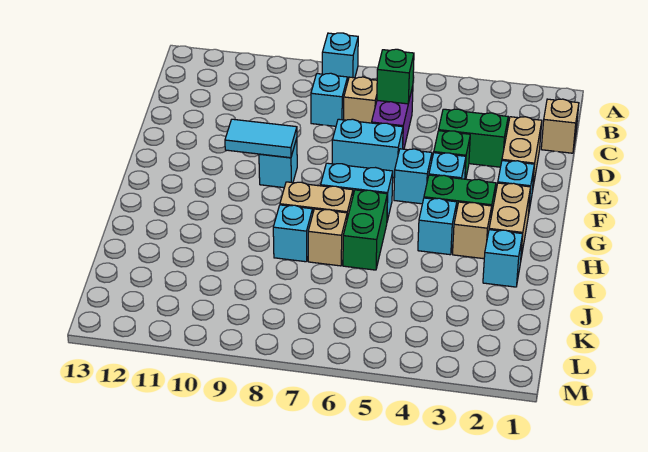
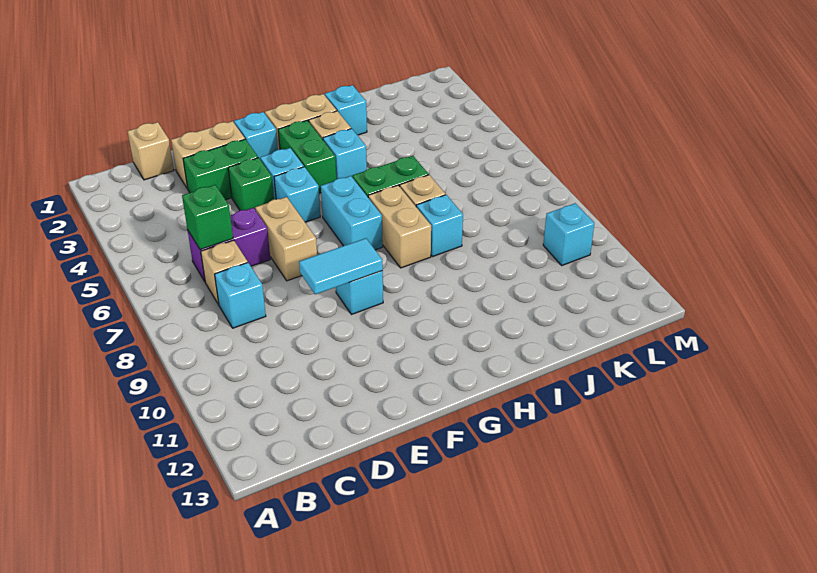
cyan brick A8 level 1 -> cyan brick L10 level 1
green brick D3:D4 level 1 -> green brick D3:E3 level 1
cyan brick E6:E7 level 1 -> tan brick E6:E7 level 1
cyan tile F9:F10 level 2 -> cyan tile E9:F9 level 2

